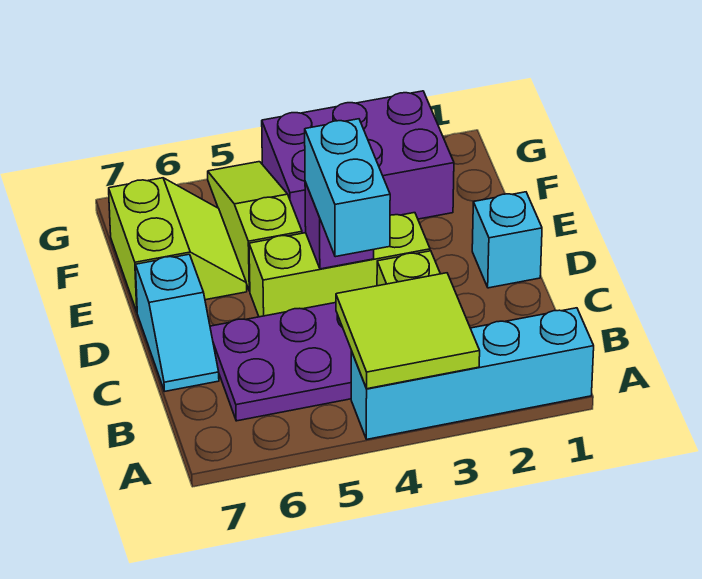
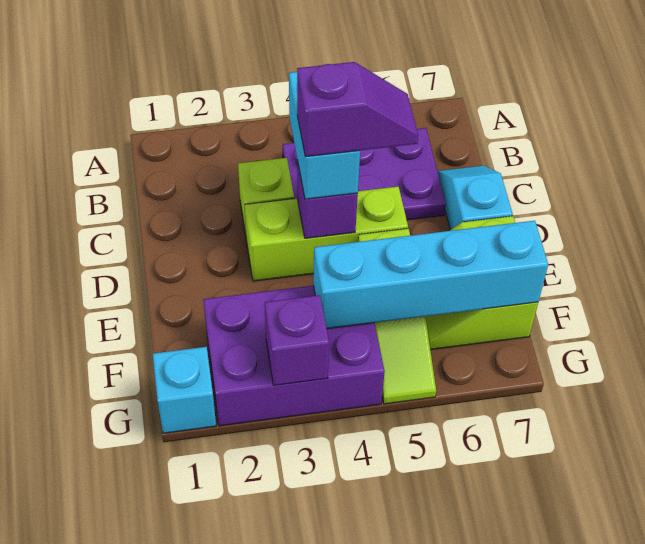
cyan brick A1:A4 level 1 -> cyan brick F4:F7 level 2
lime tile A3:B4 level 2 -> none
cyan brick D1 level 1 -> cyan brick G1 level 1
none -> purple slope D4:D5 level 4 top 4
none -> purple brick G3 level 2

